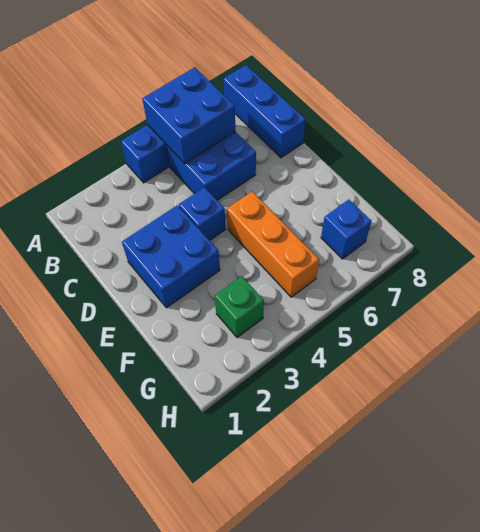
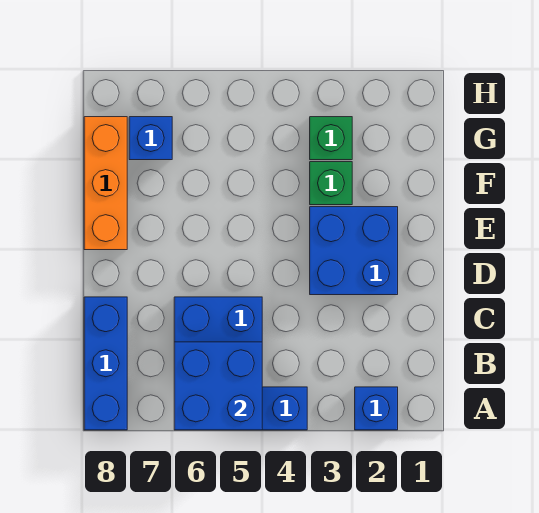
blue brick D4 level 1 -> blue brick A2 level 1
orange brick E5:G5 level 1 -> orange brick E8:G8 level 1
none -> green brick F3 level 1

